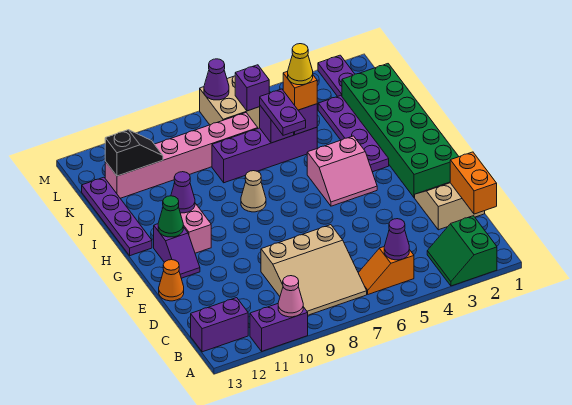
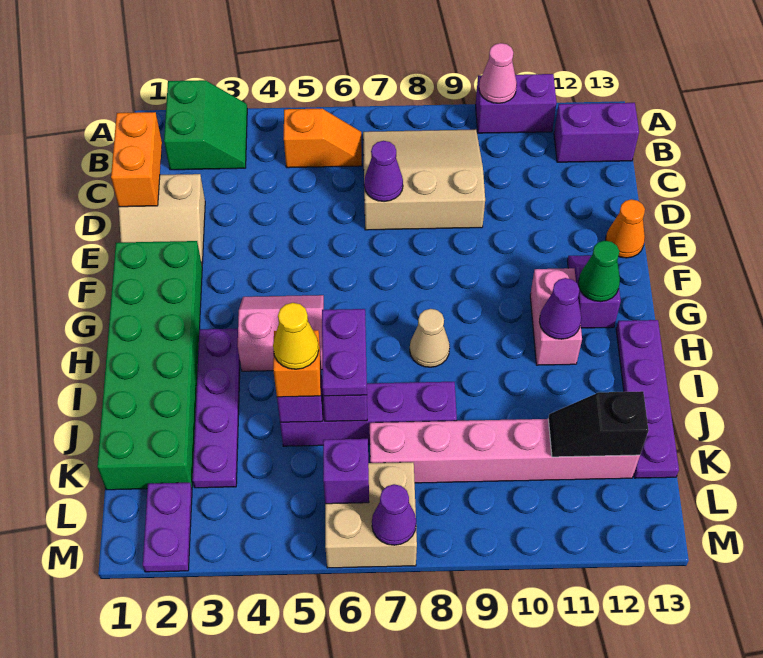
purple cone B5 level 2 -> purple cone D7 level 2

